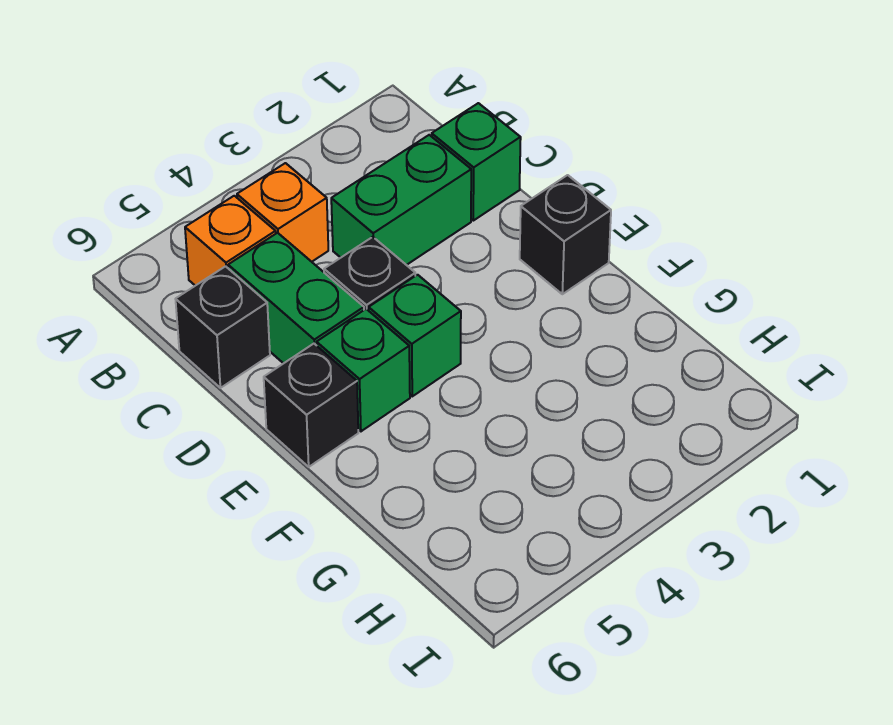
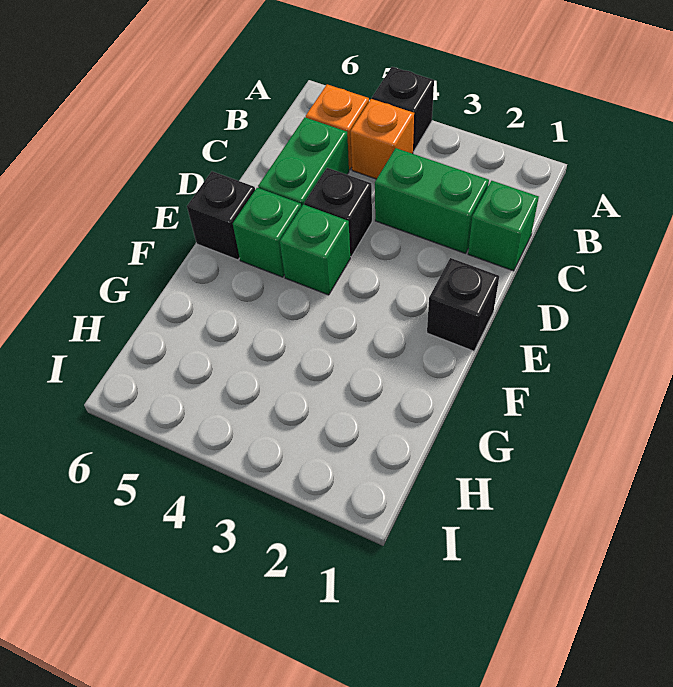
black brick C6 level 1 -> black brick A4 level 1

